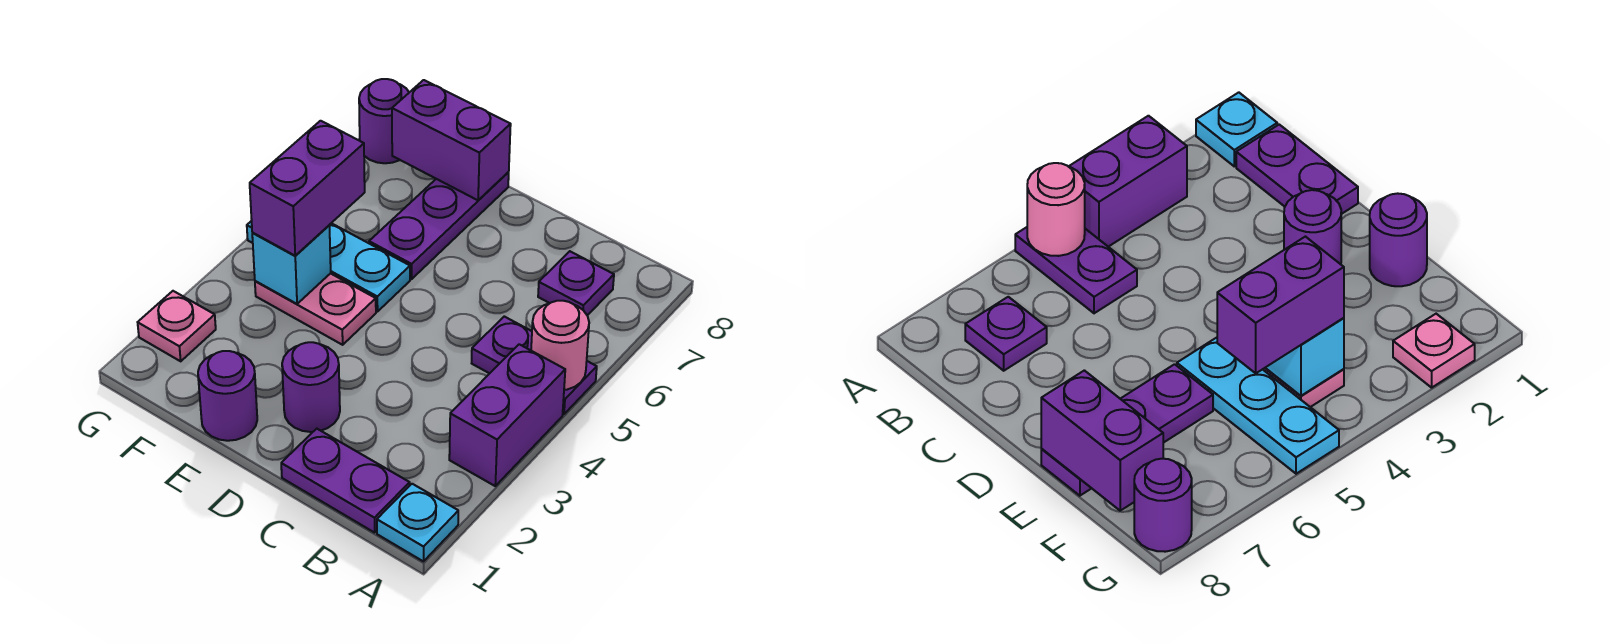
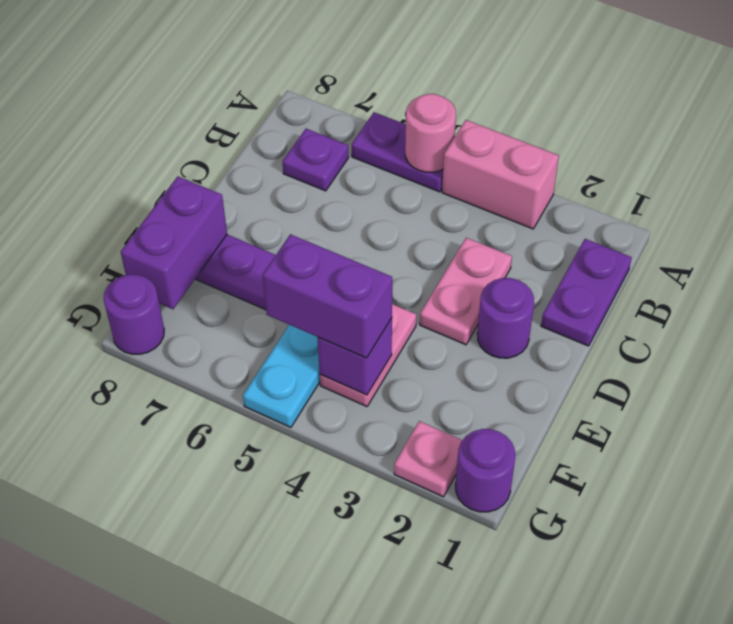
cyan plate A1 level 1 -> none
purple brick A3:A4 level 1 -> pink brick A3:A4 level 1
purple plate A5:B5 level 1 -> purple plate A5:A6 level 1
none -> pink plate C3:D3 level 1
purple round brick E1 level 1 -> purple round brick G1 level 1
cyan brick F4 level 2 -> purple brick F4 level 2

